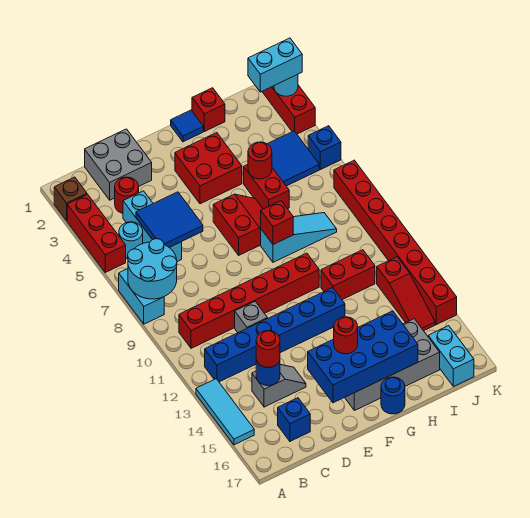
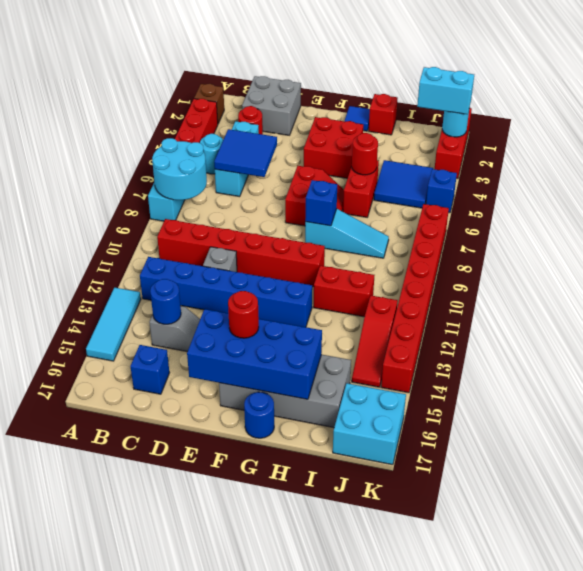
red round brick C14 level 3 -> none
red brick G8 level 2 -> blue brick G8 level 2
cyan brick J16:J17 level 1 -> cyan brick J16:K17 level 1

